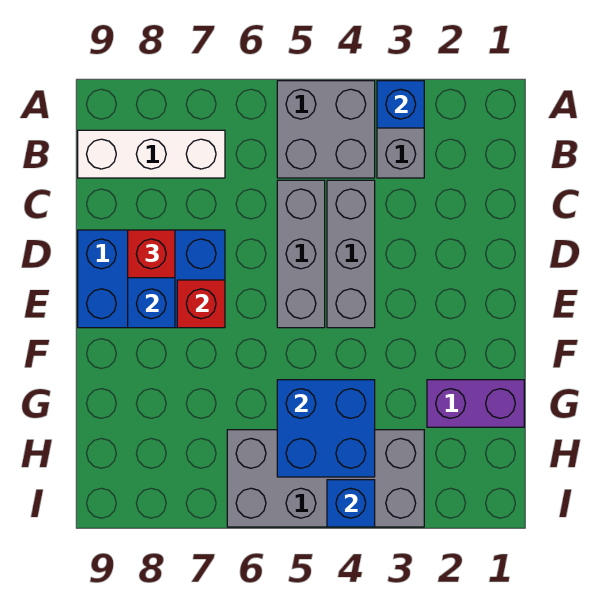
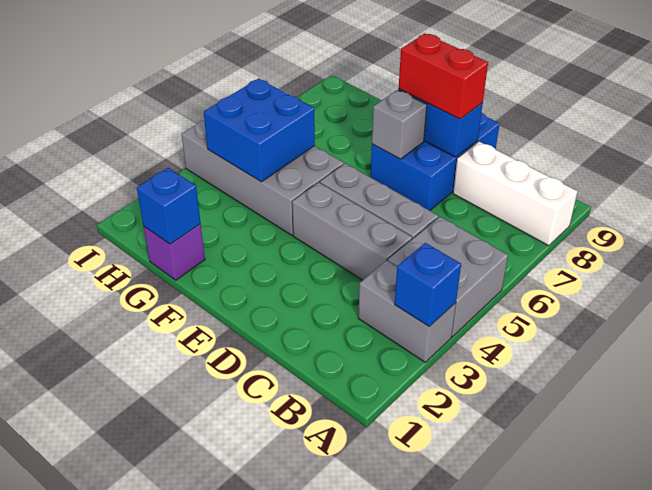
white brick B7:B9 level 1 -> white brick A8:C8 level 1
red brick D8 level 3 -> red brick D8:E8 level 3
red brick E7 level 2 -> grey brick E7 level 2
purple brick G1:G2 level 1 -> purple brick G1 level 1
grey brick H3:I6 level 1 -> grey brick F4:I5 level 1
blue brick I4 level 2 -> blue brick G1 level 2

